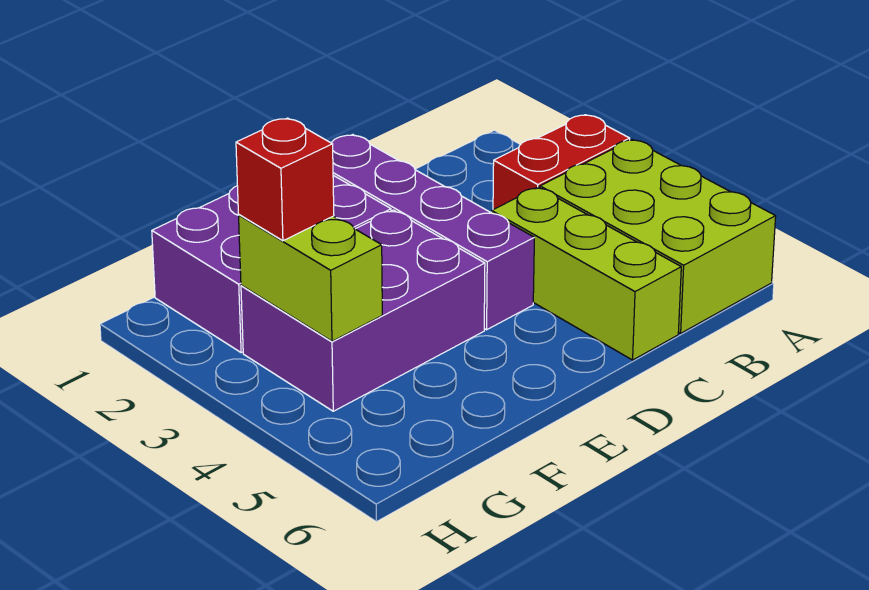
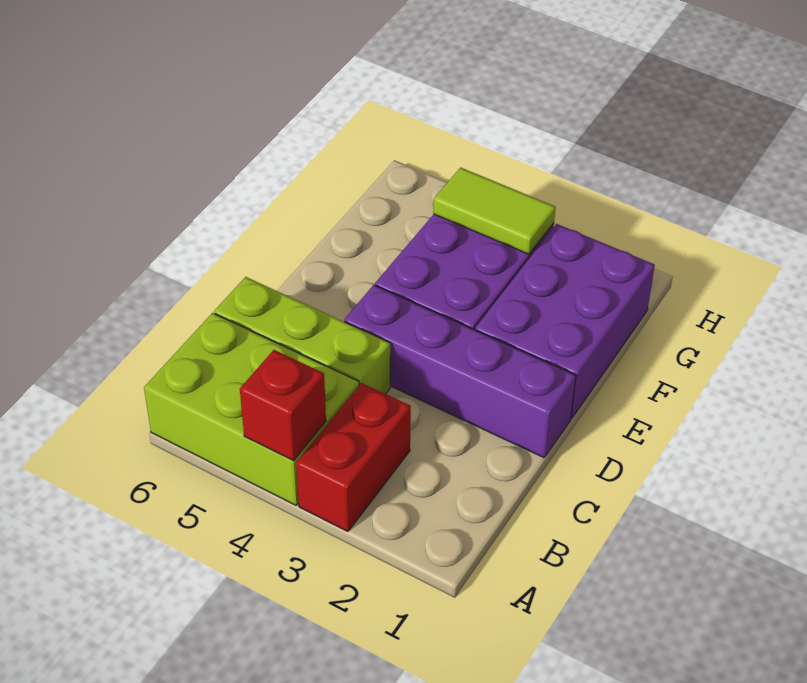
lime brick G3:G4 level 2 -> lime tile G3:G4 level 2
red brick G3 level 3 -> red brick A4 level 2

